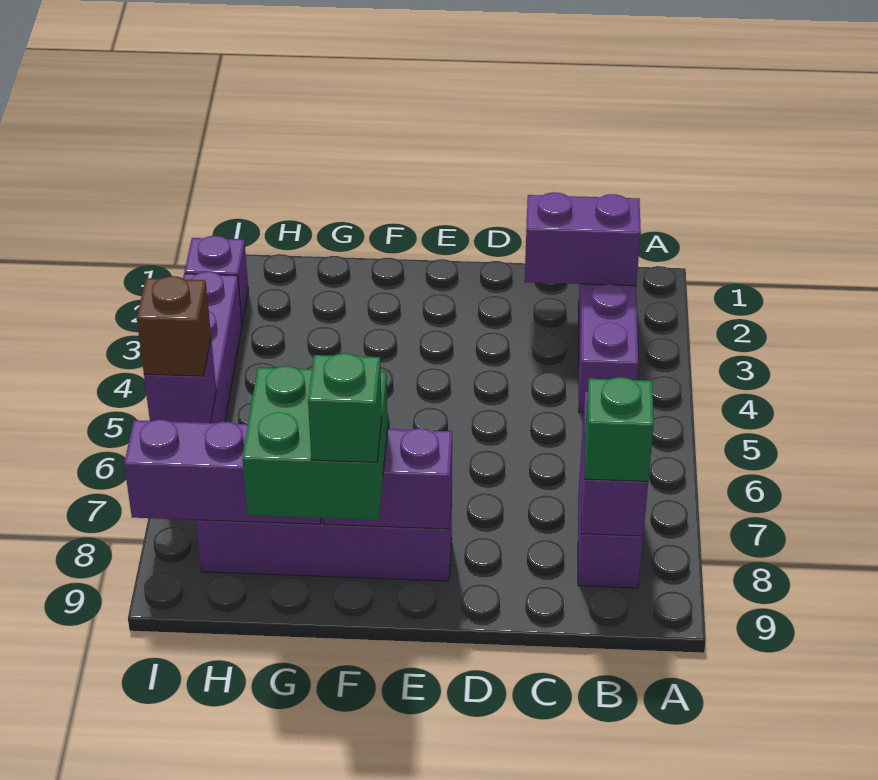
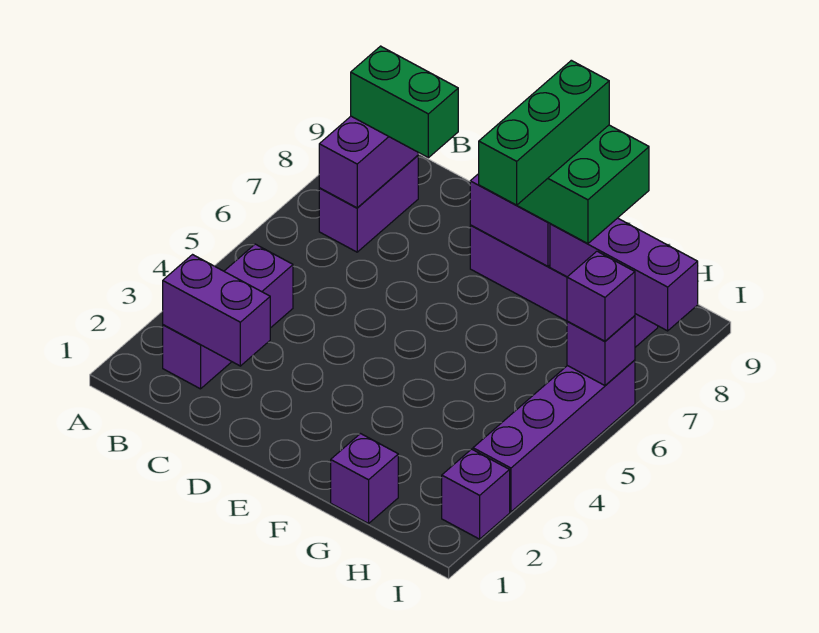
green brick B8 level 3 -> green brick B8:C8 level 3
green brick F9 level 4 -> green brick F7:F9 level 4
none -> purple brick G1 level 1
brown brick I6 level 3 -> purple brick I6 level 3

